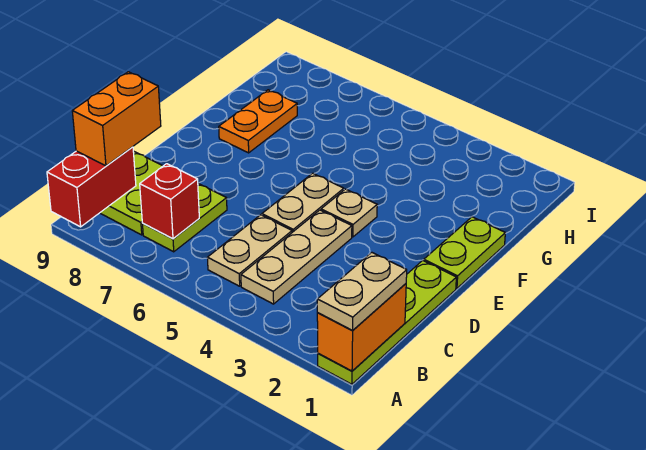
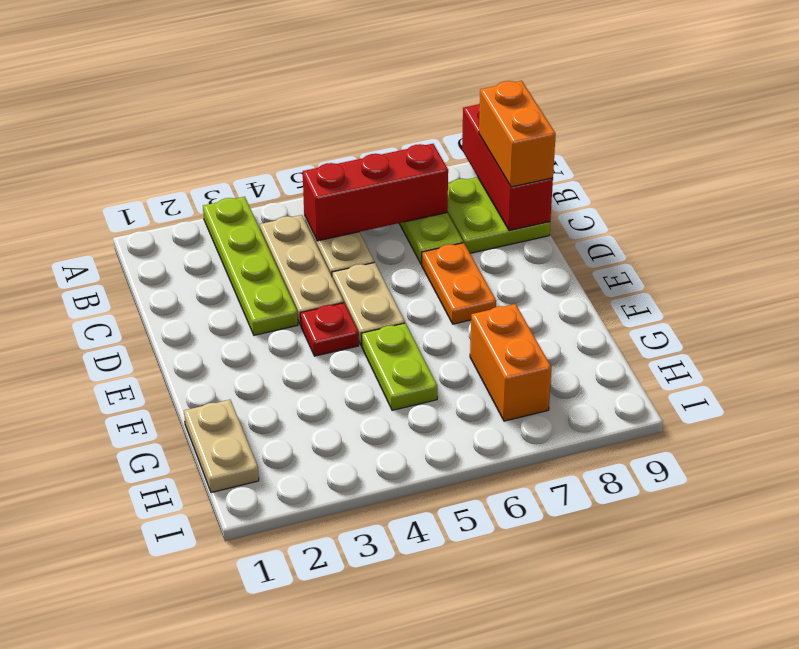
lime plate A1:D1 level 1 -> lime plate A3:D3 level 1
orange brick A1:B1 level 2 -> orange brick G7:H7 level 1
tan plate A1:B1 level 3 -> tan plate G1:H1 level 1
red brick A9:B9 level 2 -> red brick A9:C9 level 2
red brick B7 level 2 -> red brick B5:B7 level 2
lime plate E1:F1 level 1 -> lime plate F5:G5 level 1
tan plate E4 level 1 -> red plate E4 level 1
orange plate F8:G8 level 1 -> orange plate D7:E7 level 1

